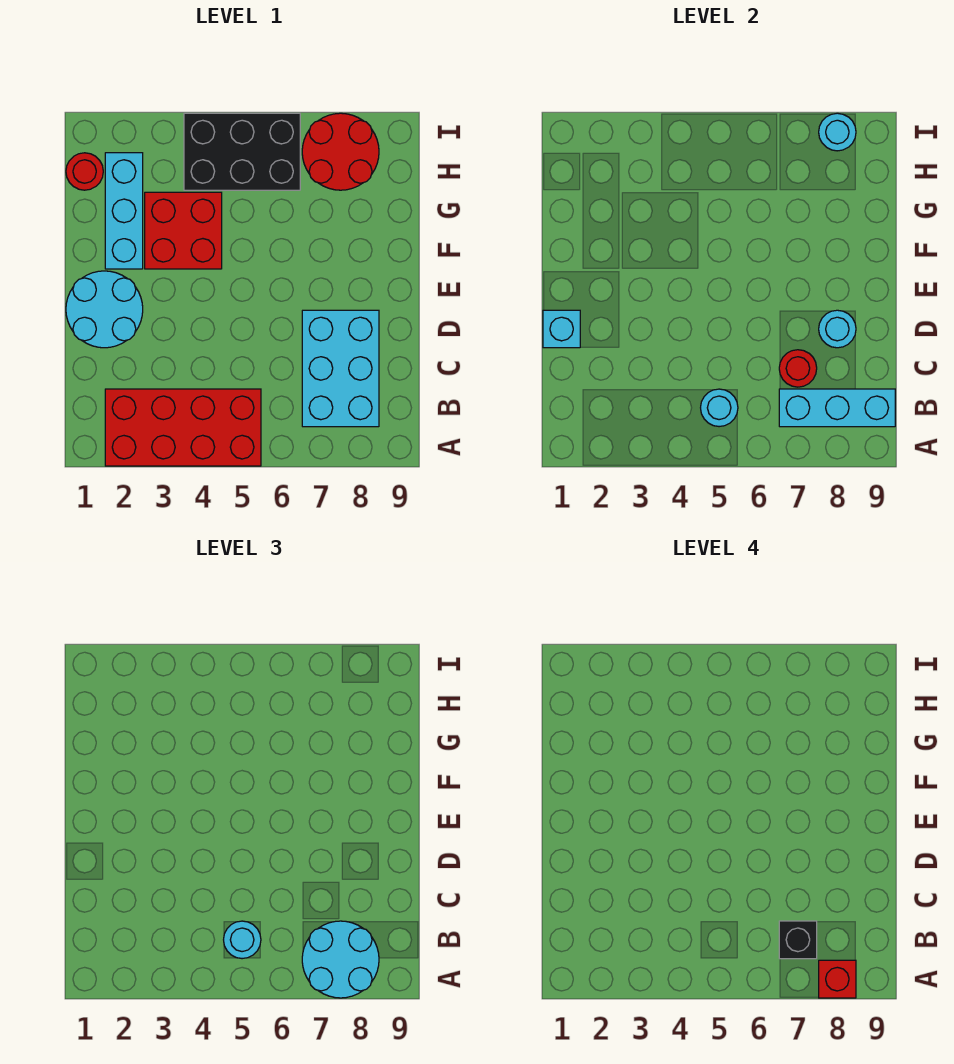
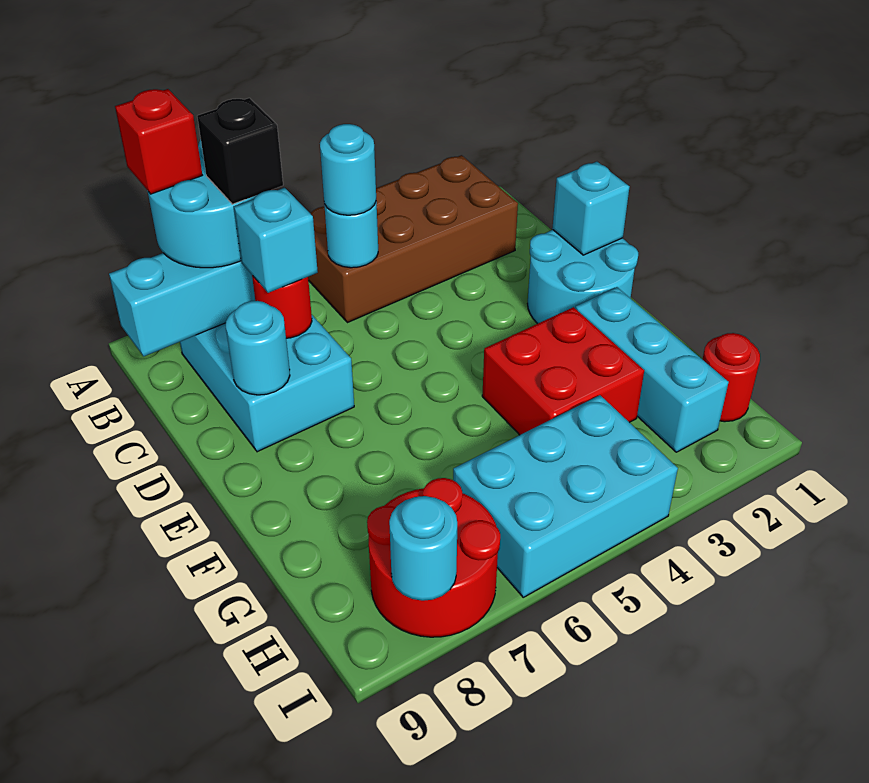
red brick A2:B5 level 1 -> brown brick A2:B5 level 1
none -> cyan brick C7 level 3
black brick H4:I6 level 1 -> cyan brick H4:I6 level 1

